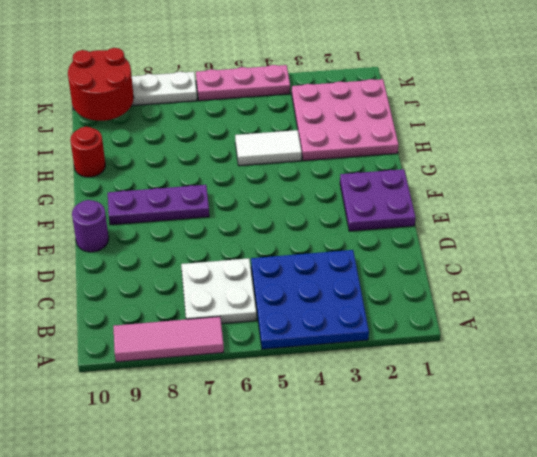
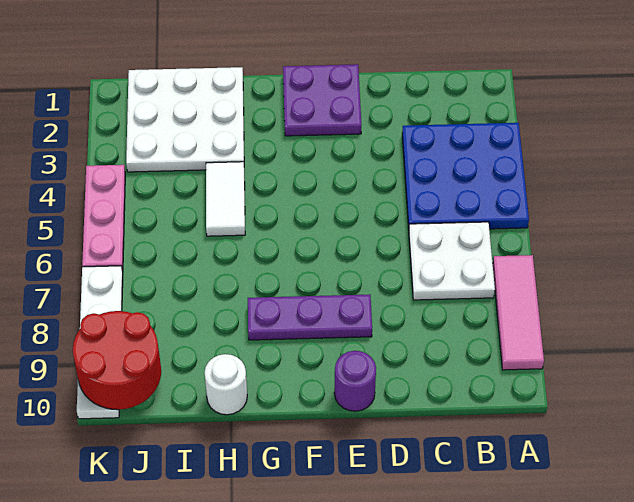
purple plate F7:F9 level 1 -> purple plate E8:G8 level 1
pink plate H1:J3 level 1 -> white plate H1:J3 level 1
red round brick H10 level 1 -> white round brick H10 level 1

